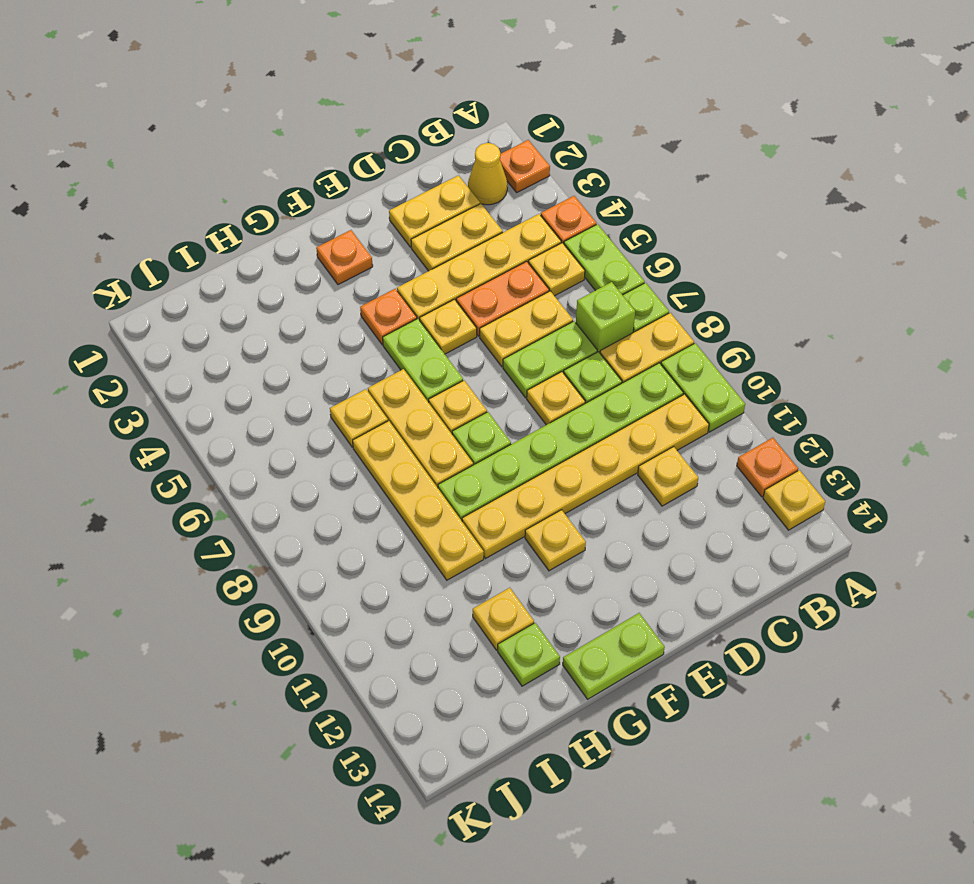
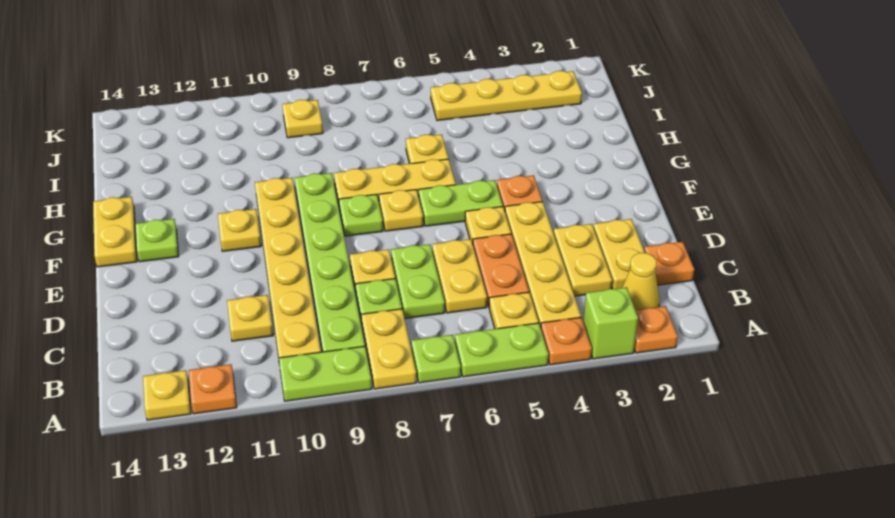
lime brick B7 level 1 -> lime brick A3 level 1
orange plate F2 level 1 -> orange plate C1 level 1
lime plate F14:G14 level 1 -> yellow plate F14:G14 level 1
yellow plate H7:H10 level 1 -> yellow plate J2:J5 level 1
yellow plate H12 level 1 -> yellow plate J9 level 1
lime plate H13 level 1 -> lime plate F13 level 1

